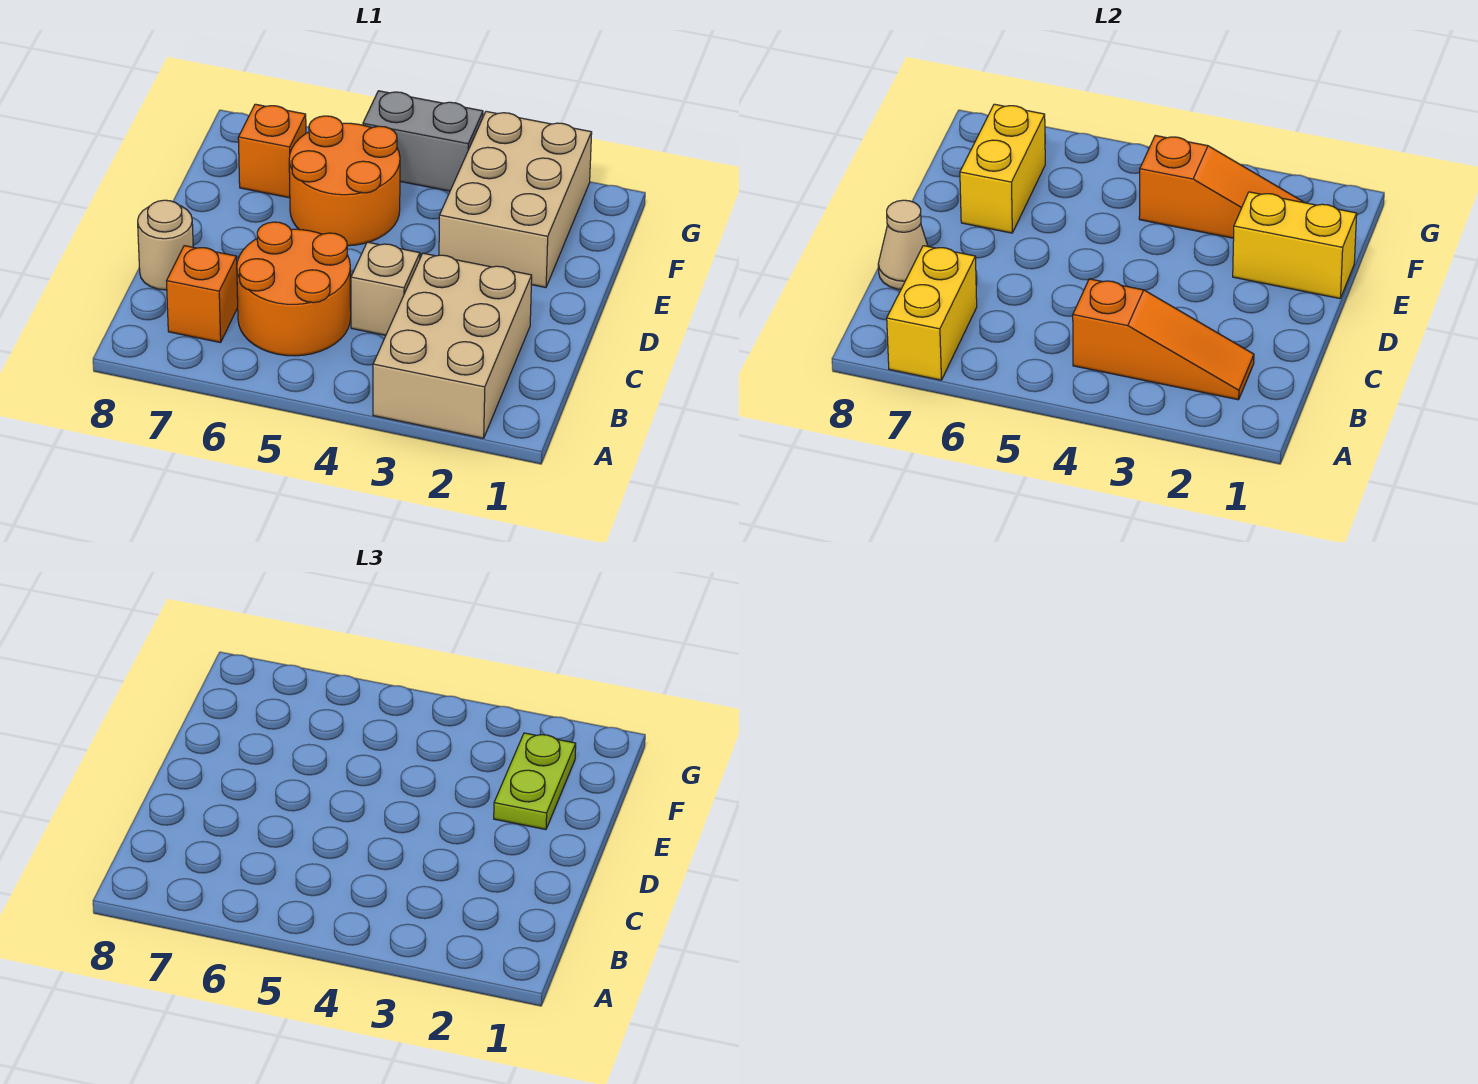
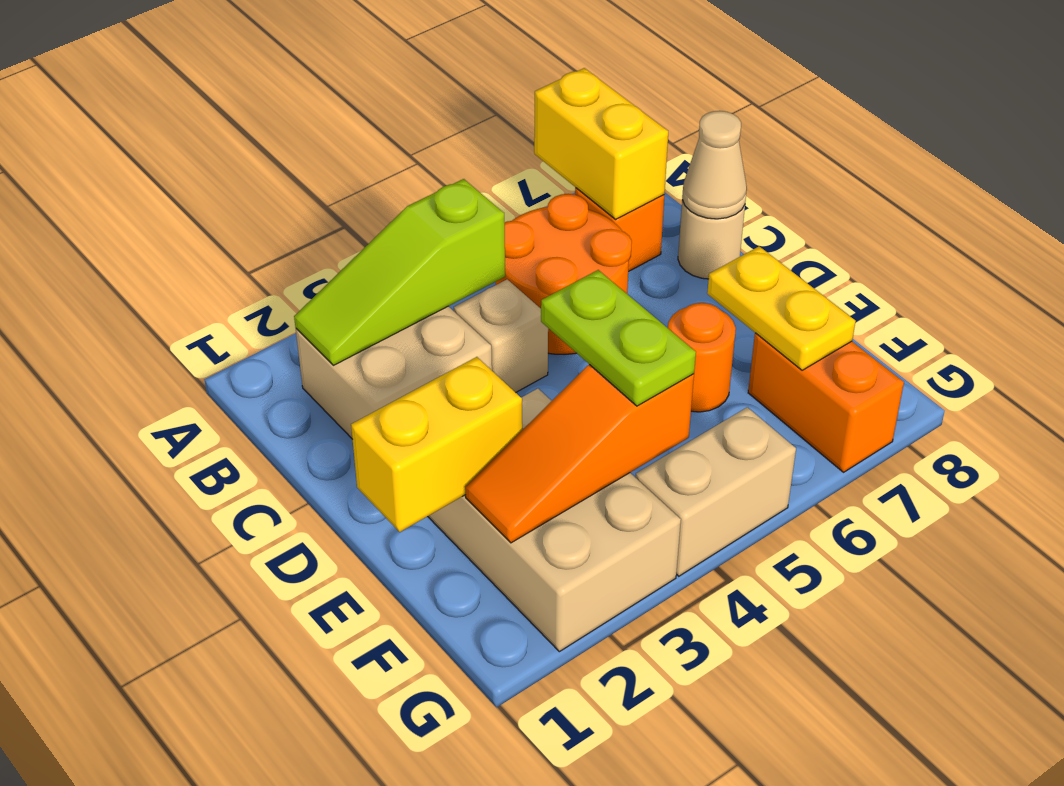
tan brick A2:C3 level 1 -> tan brick B2:C3 level 1
orange slope B2:B4 level 2 top 4 -> lime slope B2:B4 level 2 top 4
lime plate E2:F2 level 3 -> lime plate E4:F4 level 3
orange round brick E5:F6 level 1 -> orange round brick E6 level 1
yellow brick E7:F7 level 2 -> yellow plate E7:F7 level 2
orange brick F7 level 1 -> orange brick F7:G7 level 1
grey brick G4:G5 level 1 -> tan brick G4:G5 level 1

